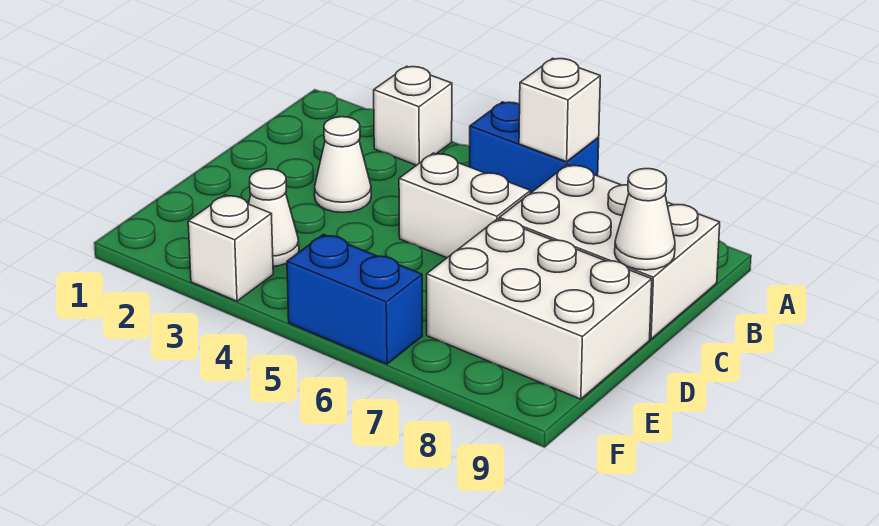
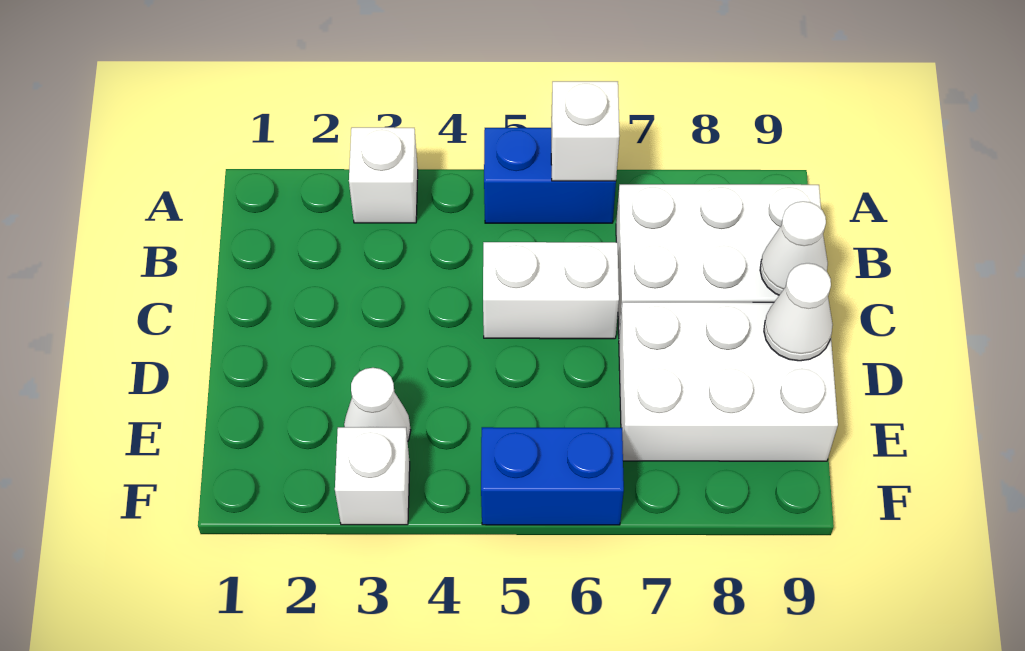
white cone C3 level 1 -> white cone D9 level 2

